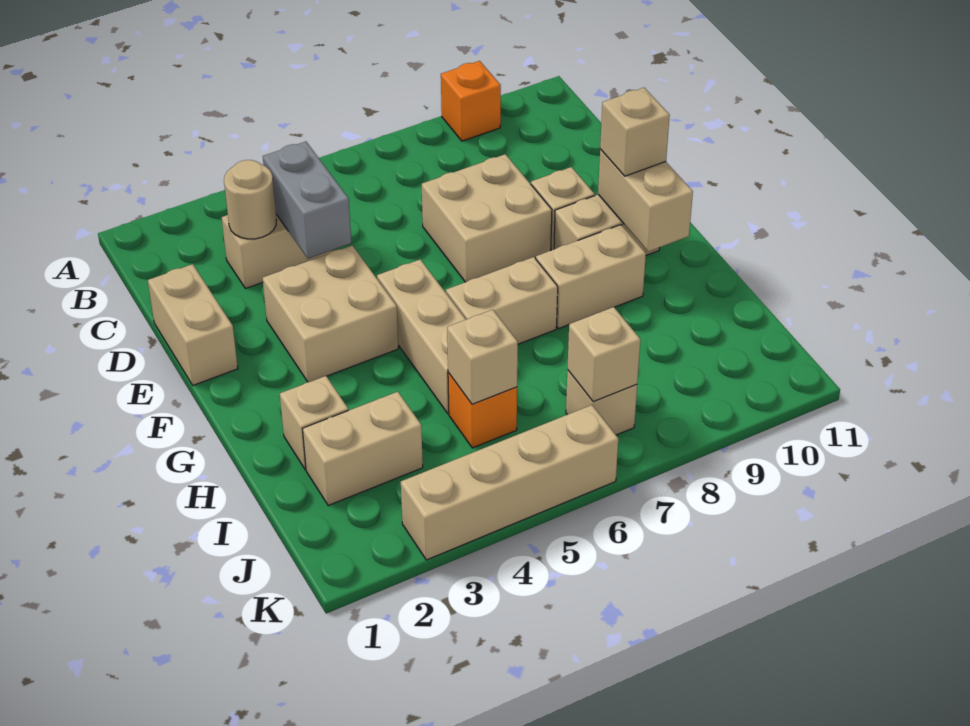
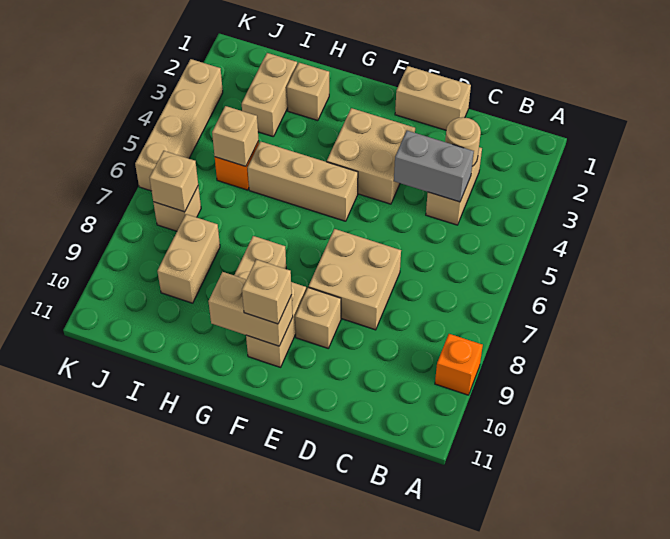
tan brick G6:G7 level 1 -> tan brick I8:I9 level 1

